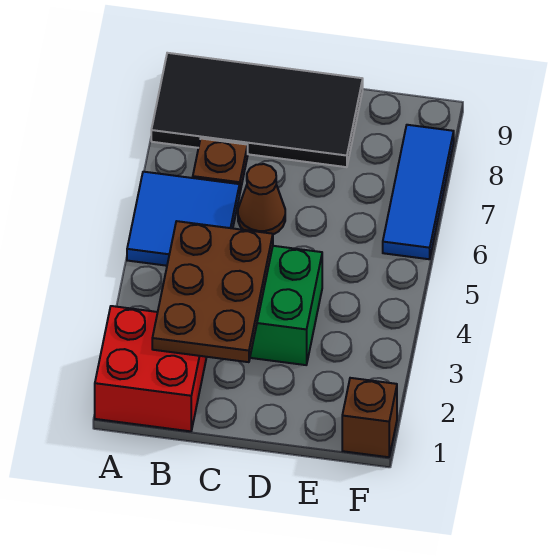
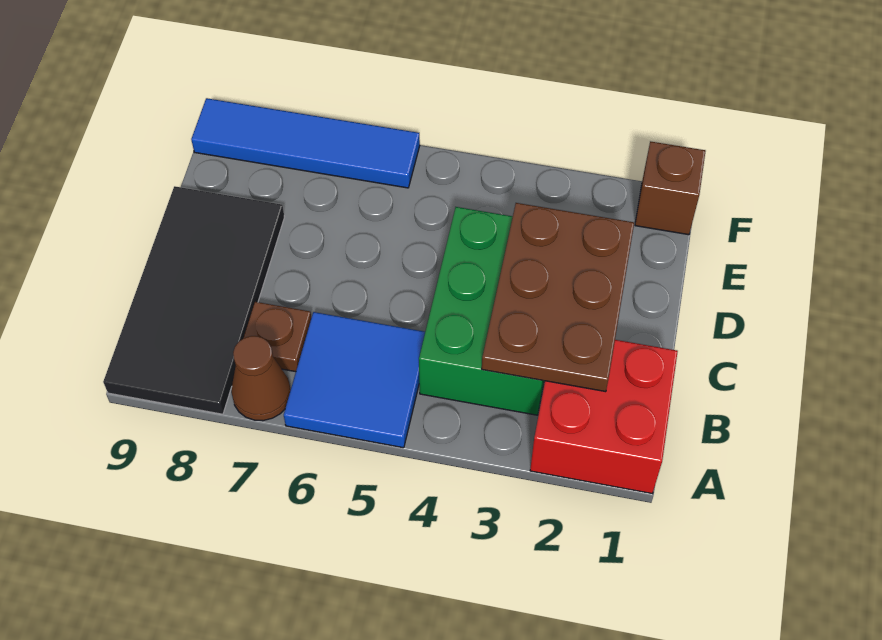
brown plate B2:C4 level 2 -> brown plate B2:D3 level 2
brown cone C6 level 1 -> brown cone A7 level 1
blue tile F6:F8 level 1 -> blue tile F6:F9 level 1

